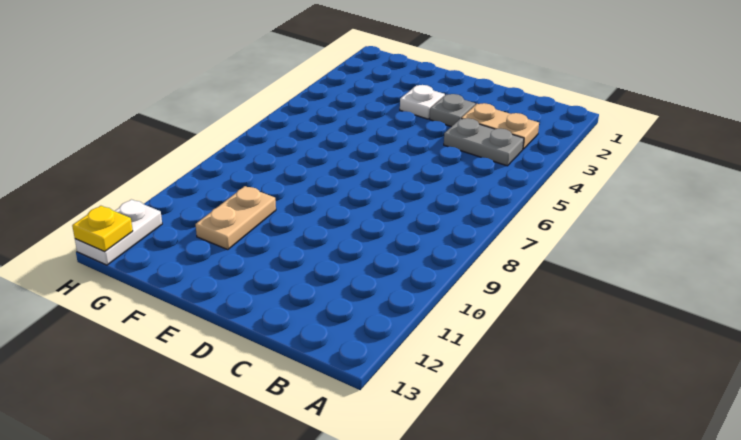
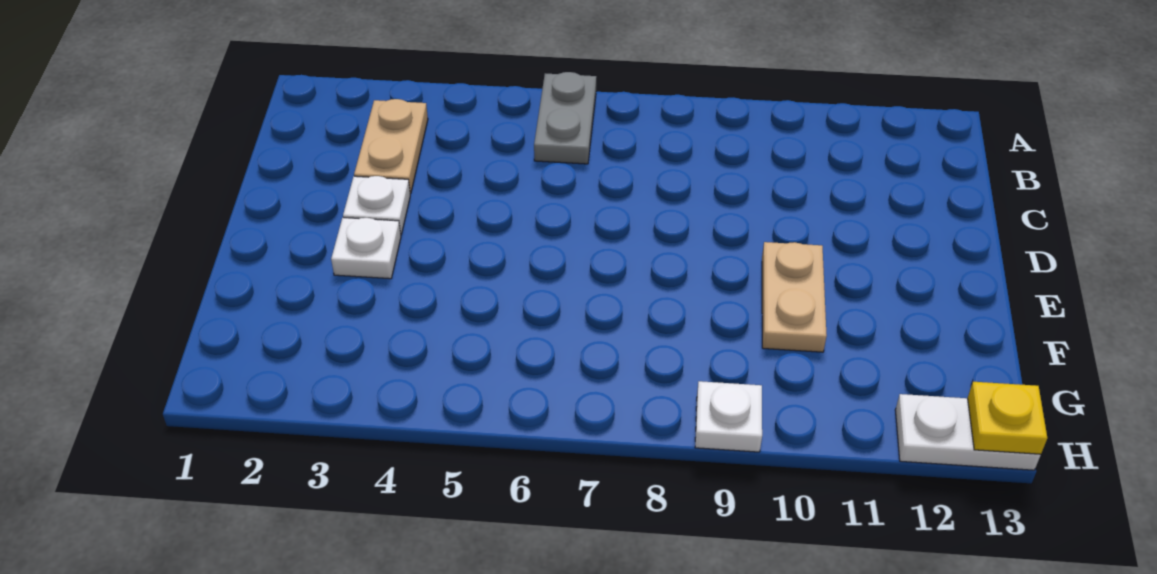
grey plate B4:C4 level 1 -> grey plate A6:B6 level 1
grey plate D3 level 1 -> white plate D3 level 1
tan plate F10:F11 level 1 -> tan plate E10:F10 level 1
none -> white plate H9 level 1

